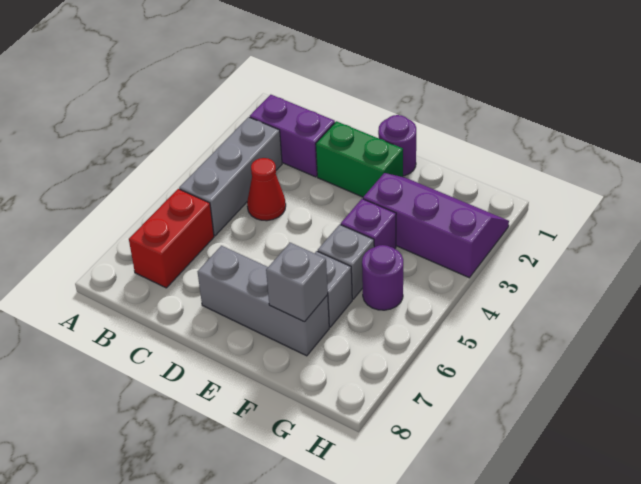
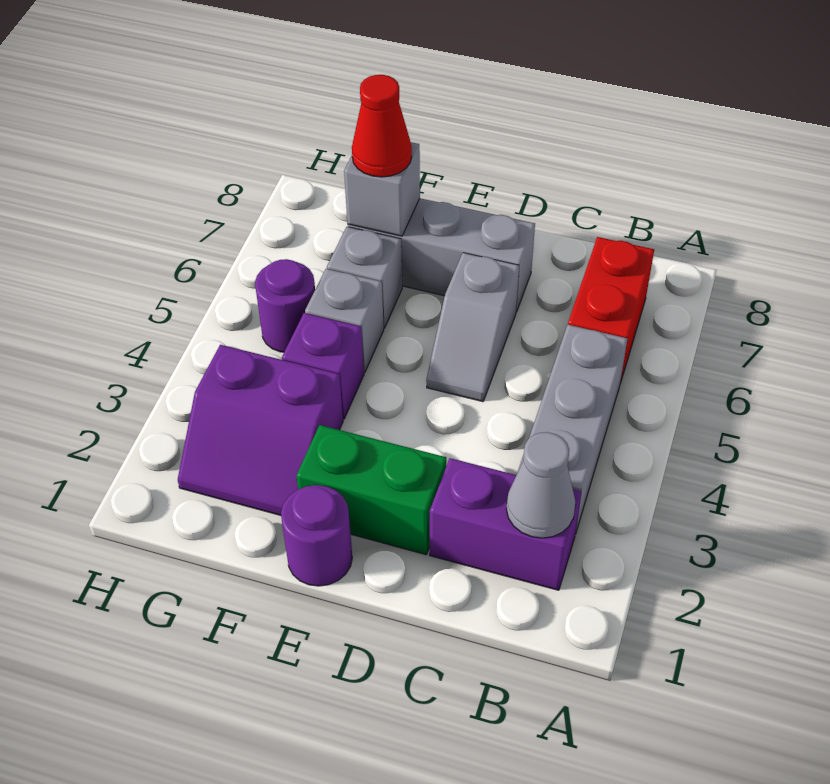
none -> grey cone B2 level 2
red cone C4 level 1 -> red cone F7 level 3
none -> grey slope D5:D6 level 1 top 6
purple slope F2:H3 level 1 top 3 -> purple slope F2:G3 level 1 top 3

